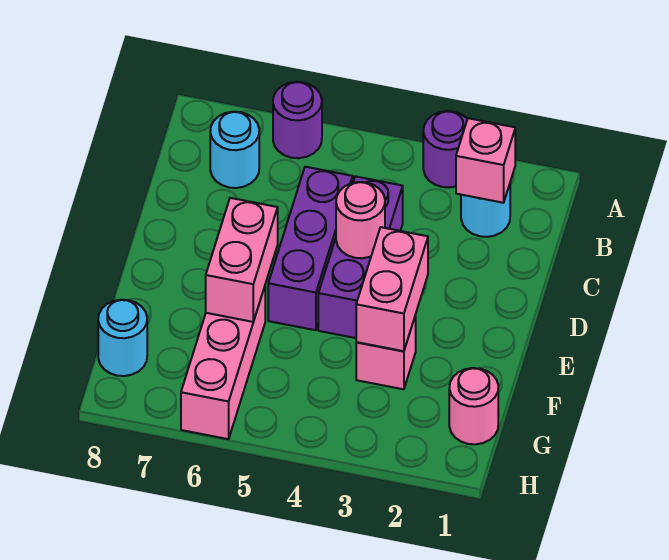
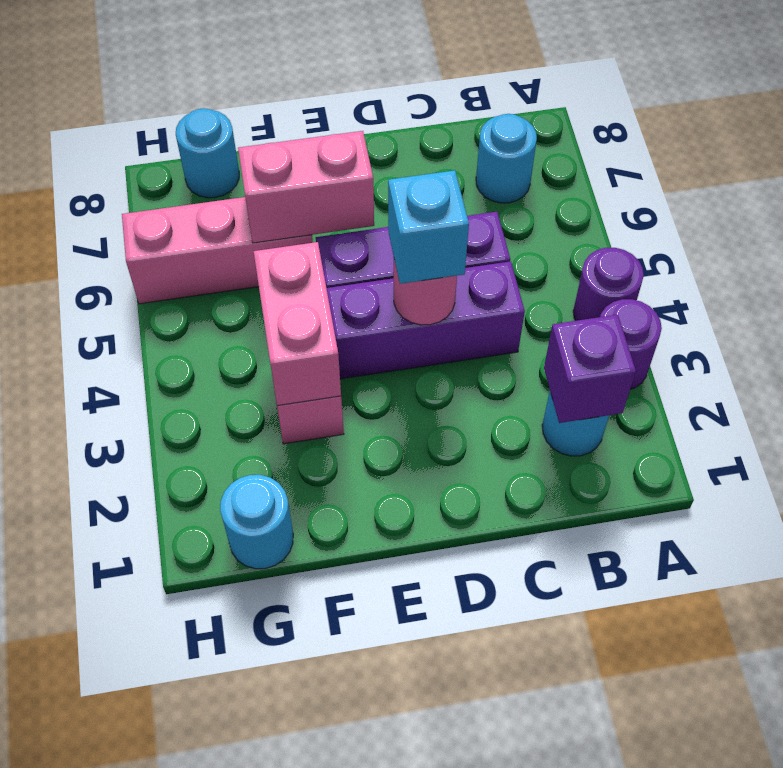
purple round brick A6 level 1 -> purple round brick A4 level 1
pink brick B2 level 2 -> purple brick B2 level 2
none -> cyan brick D4 level 3
pink brick E3:F3 level 2 -> pink brick F3:F4 level 2
pink round brick G1 level 1 -> cyan round brick G1 level 1

